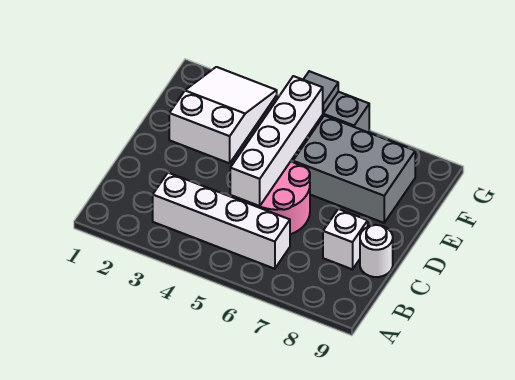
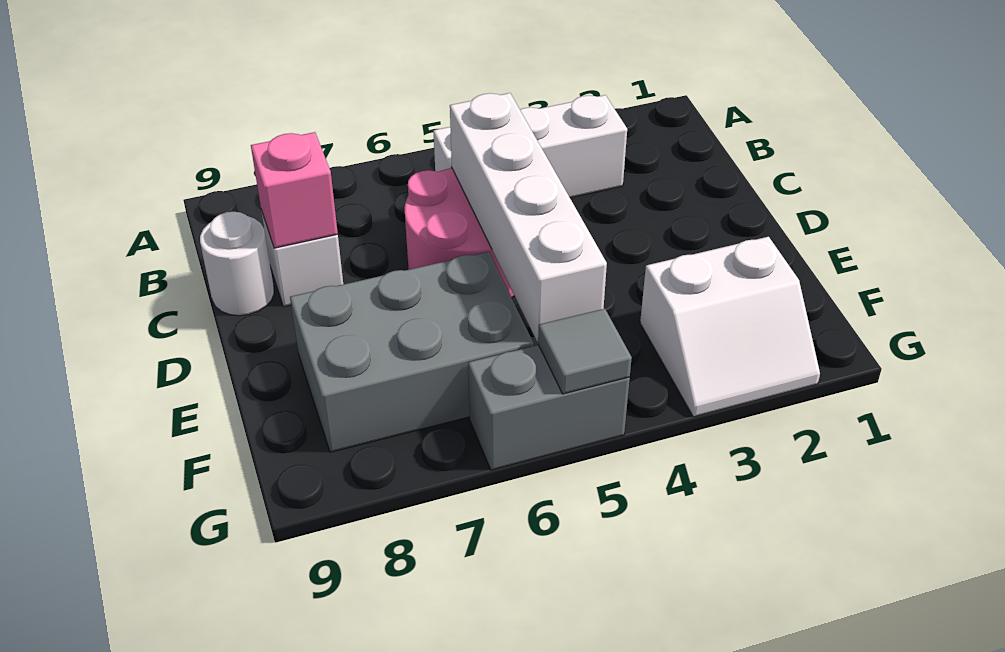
white brick B3:B6 level 1 -> white brick B3:B5 level 1
none -> pink brick C8 level 2
white slope E2:G3 level 1 top E -> white slope F2:G3 level 1 top F

